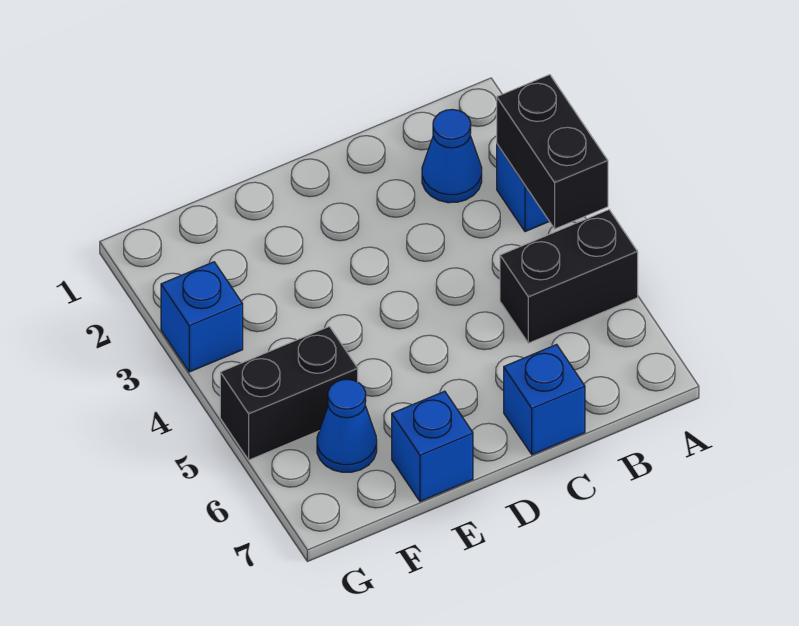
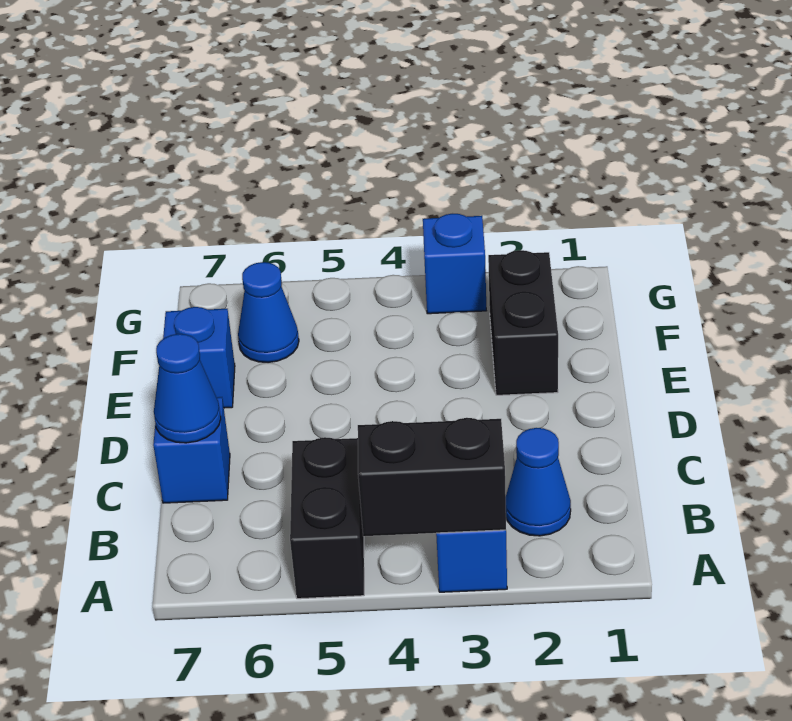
none -> blue cone C7 level 2
black brick F5:G5 level 1 -> black brick E2:F2 level 1

